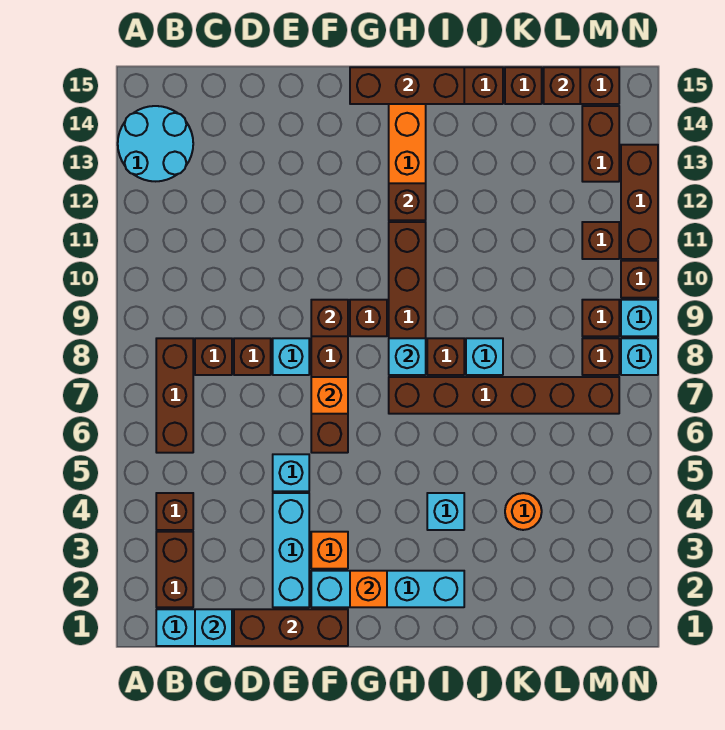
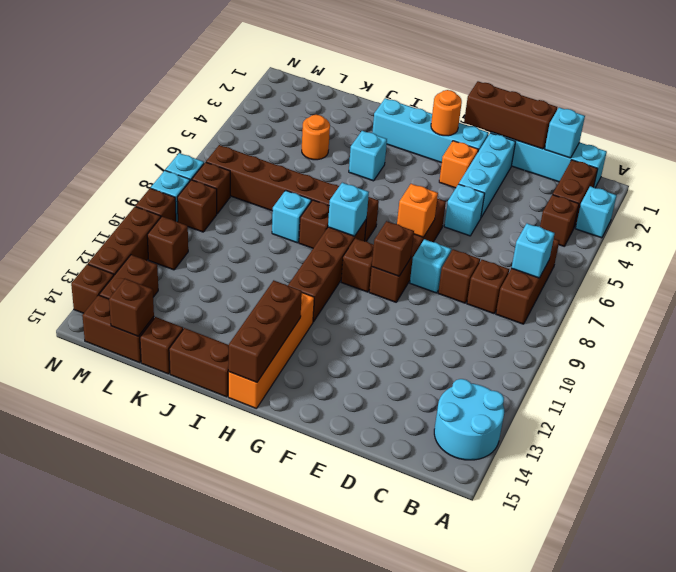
none -> cyan brick A3 level 1
none -> cyan brick B7 level 2
orange brick G2 level 2 -> orange round brick G2 level 2
brown brick G15:I15 level 2 -> brown brick H13:H15 level 2
brown brick H12 level 2 -> brown brick N14 level 1

